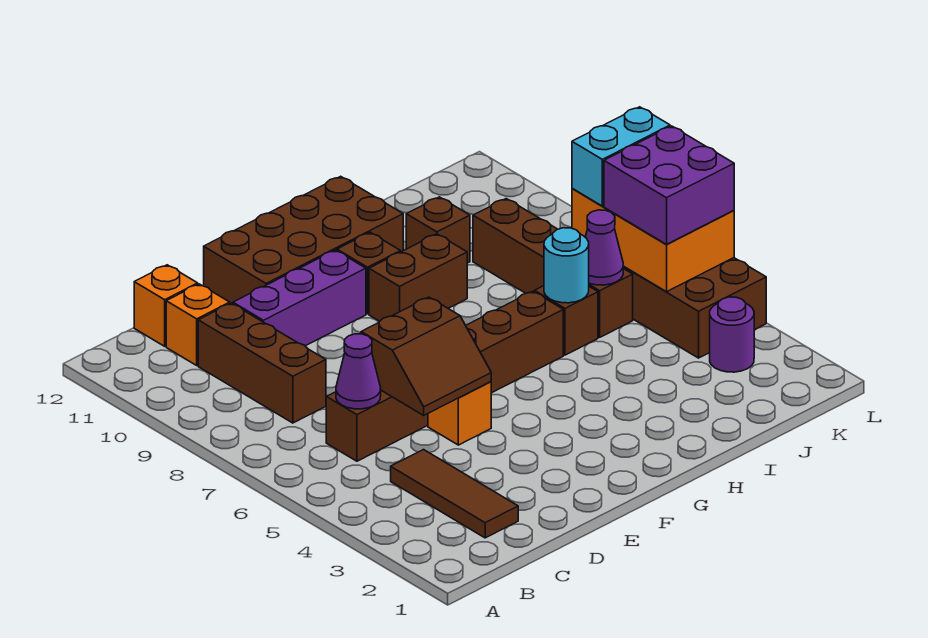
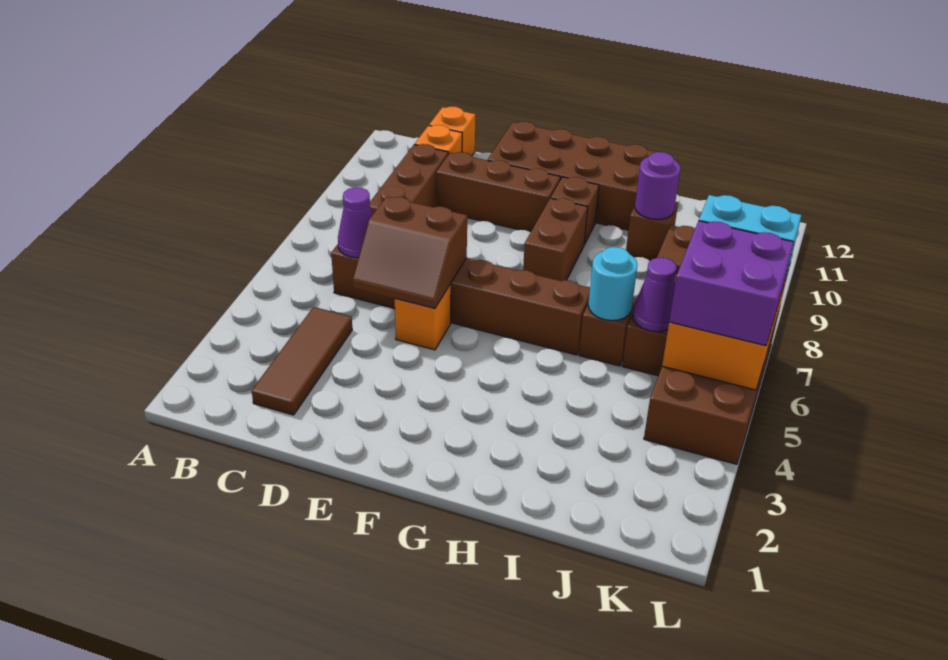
purple brick D10:F10 level 1 -> brown brick D10:F10 level 1
brown brick G9:H9 level 1 -> brown brick G8:G9 level 1
purple round brick K3 level 1 -> purple round brick I10 level 2

